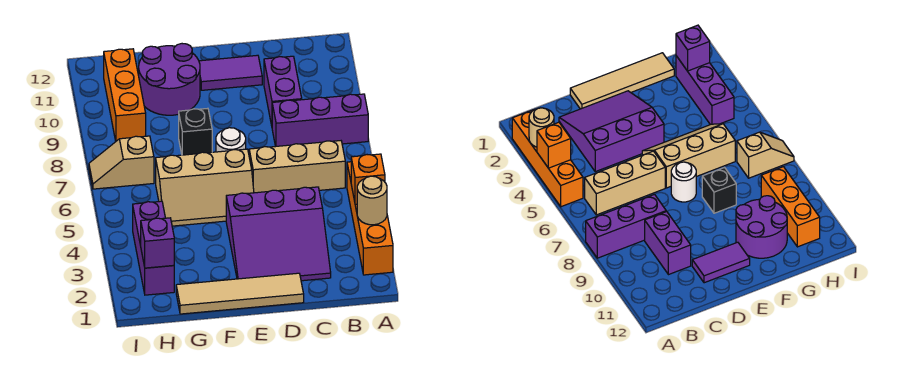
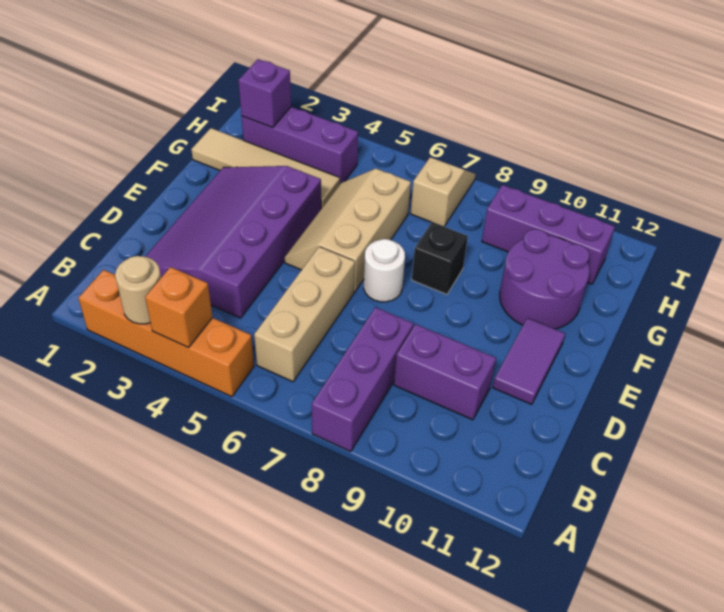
purple slope C2:E4 level 1 top 4 -> purple slope C2:F4 level 1 top 4
tan tile D1:G1 level 1 -> tan tile G1:G4 level 1
orange brick H9:H11 level 1 -> purple brick H9:H11 level 1

